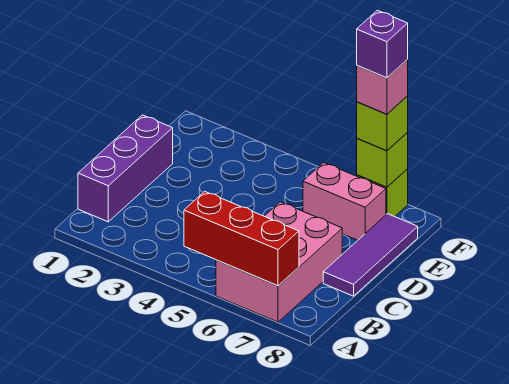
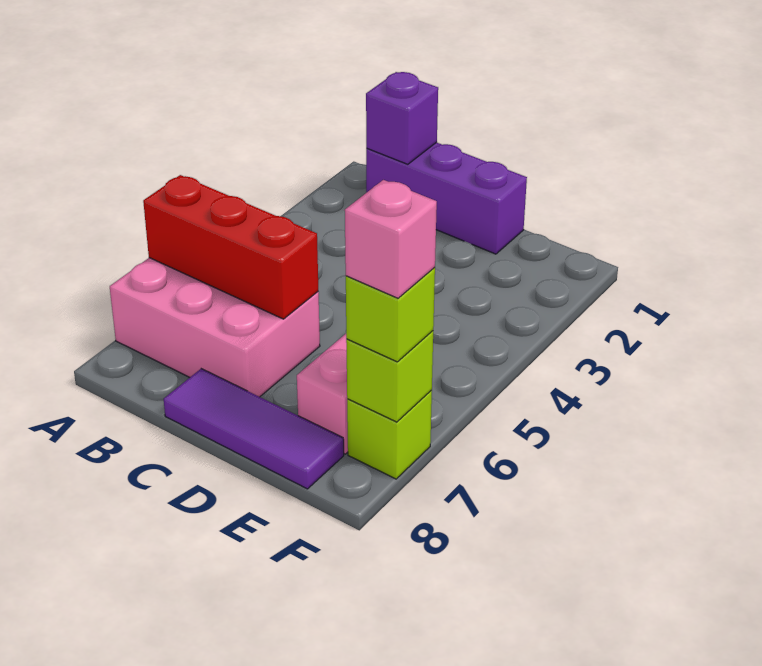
red brick A5:A7 level 2 -> red brick A6:C6 level 2
purple brick F7 level 5 -> purple brick B1 level 2

